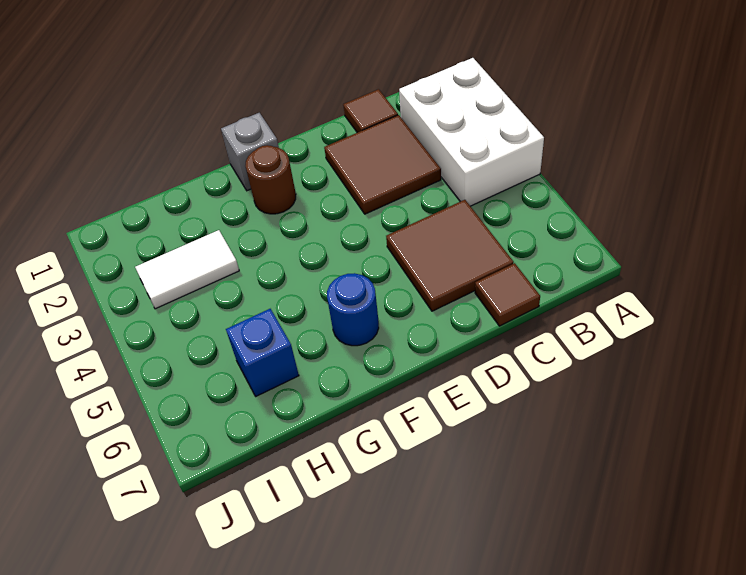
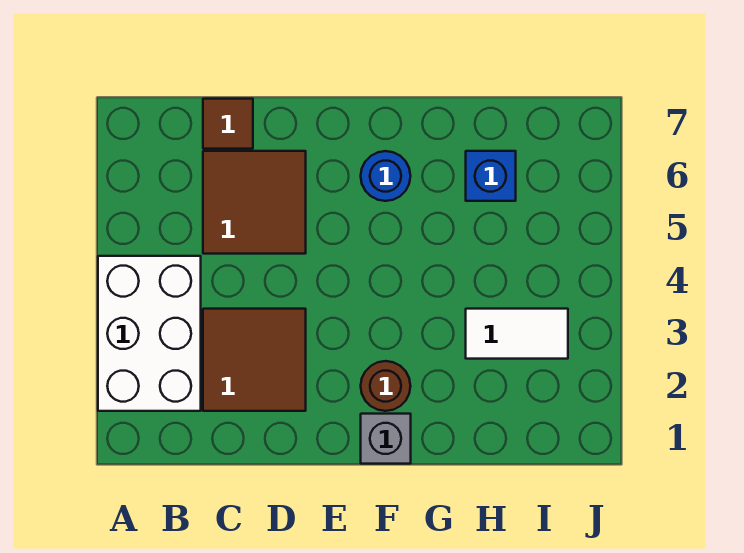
brown tile C1 level 1 -> none

